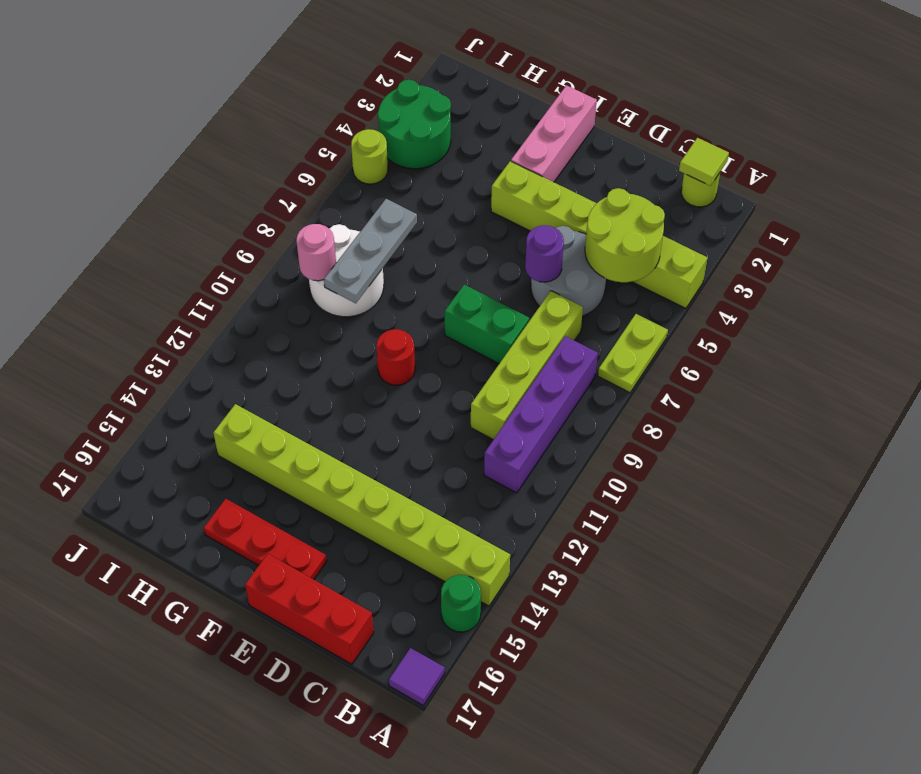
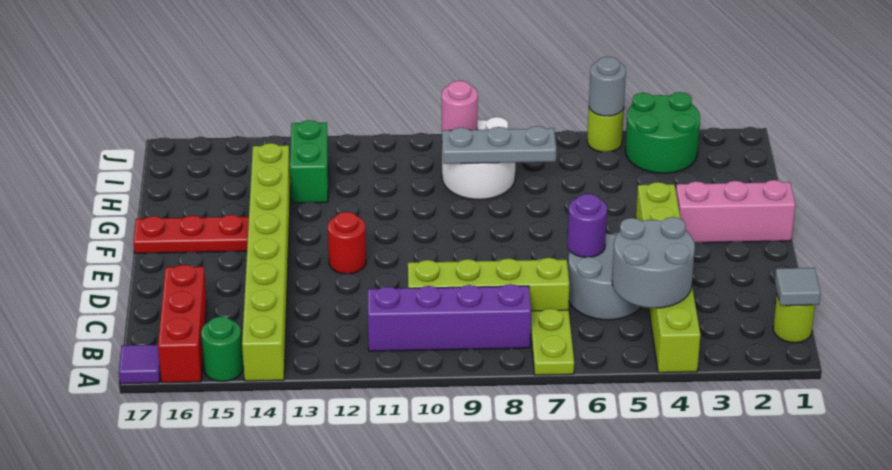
lime plate A6:A7 level 1 -> lime plate A7:B7 level 1
lime tile B1 level 2 -> grey tile B1 level 2
lime round brick B4:C5 level 2 -> grey round brick B4:C5 level 2
red brick C17:E17 level 1 -> red brick A16:C16 level 1
green brick D8:E8 level 1 -> green brick H13:I13 level 1
red plate E16:G16 level 1 -> red plate F15:F17 level 1
red round brick F10 level 1 -> red round brick E12 level 1
none -> grey round brick J5 level 2

